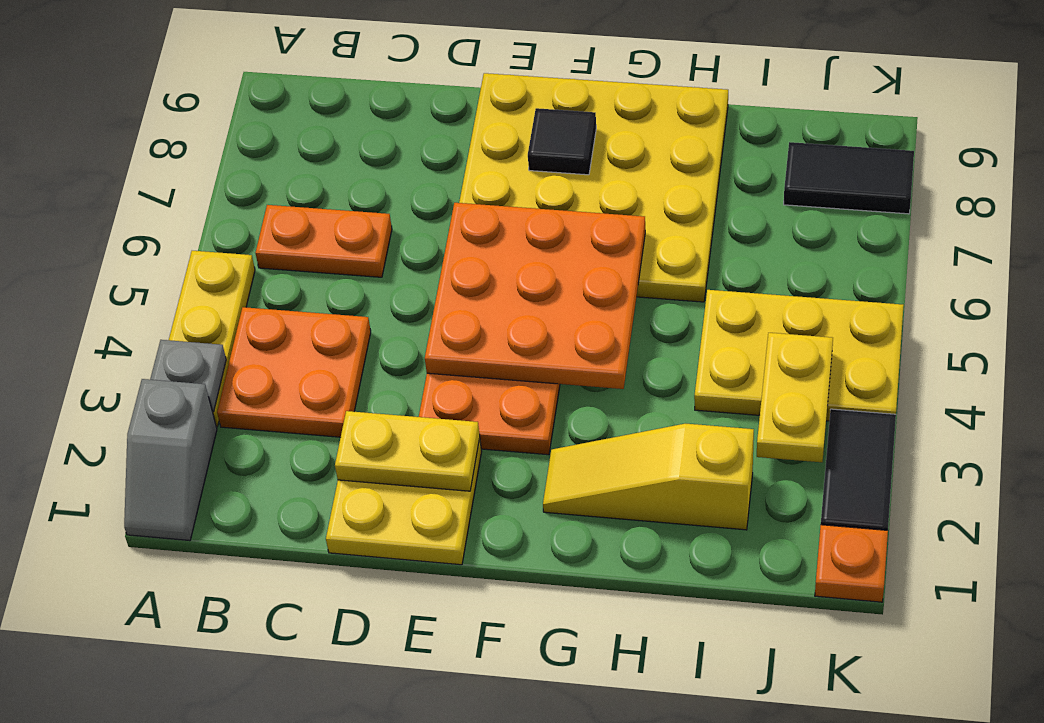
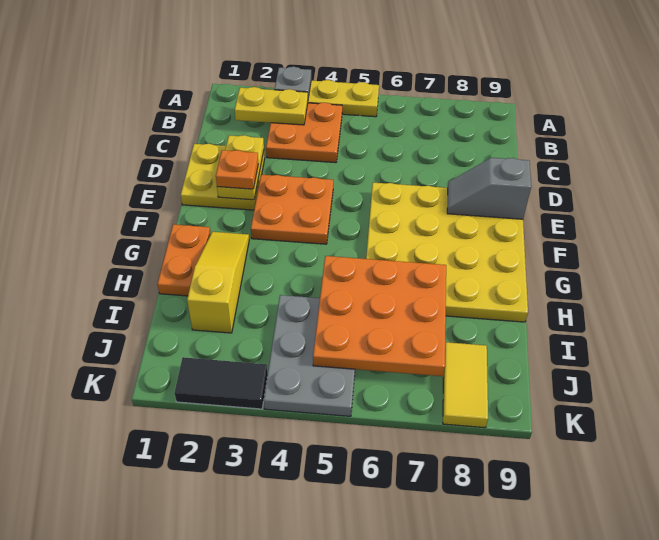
grey slope A1:A2 level 1 top 2 -> grey slope E8:E9 level 2 top 9
orange plate B6:C6 level 1 -> orange plate G1:H1 level 1
orange plate E4:G6 level 2 -> orange plate H5:J7 level 2
black tile F8 level 2 -> none
yellow plate I4:K5 level 1 -> grey plate I4:K5 level 1
yellow plate J3:J4 level 2 -> yellow plate B2:B3 level 2
black tile J8:K8 level 1 -> yellow tile J8:K8 level 1
orange plate K1 level 1 -> orange plate E2 level 3

